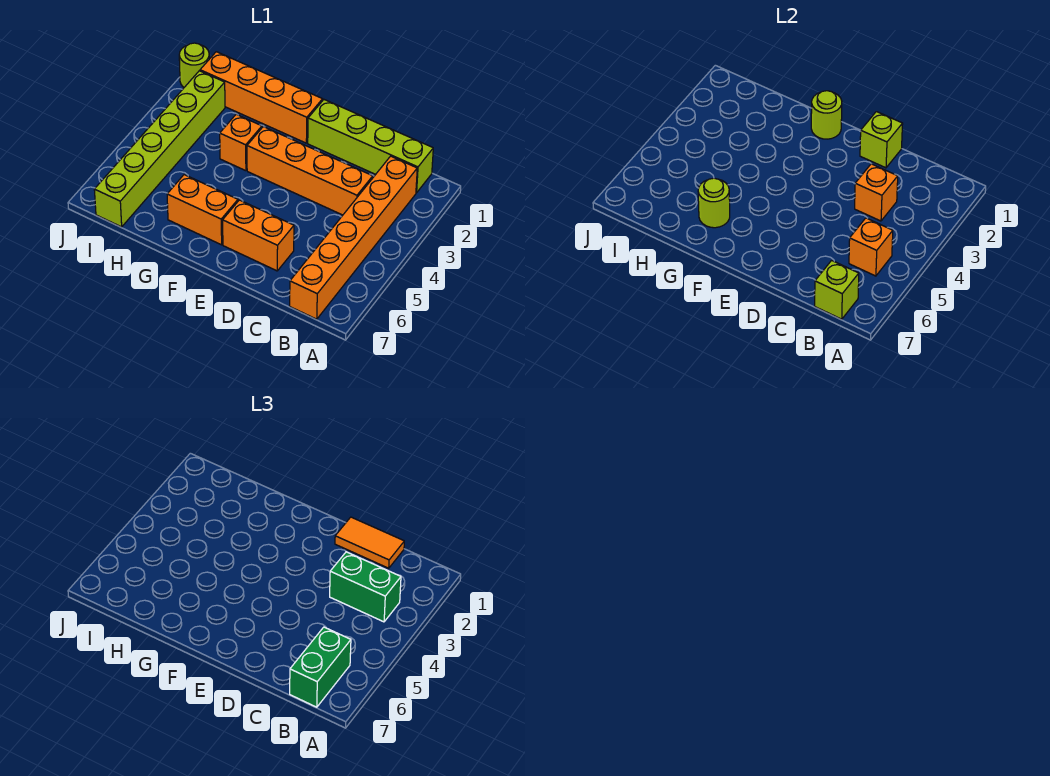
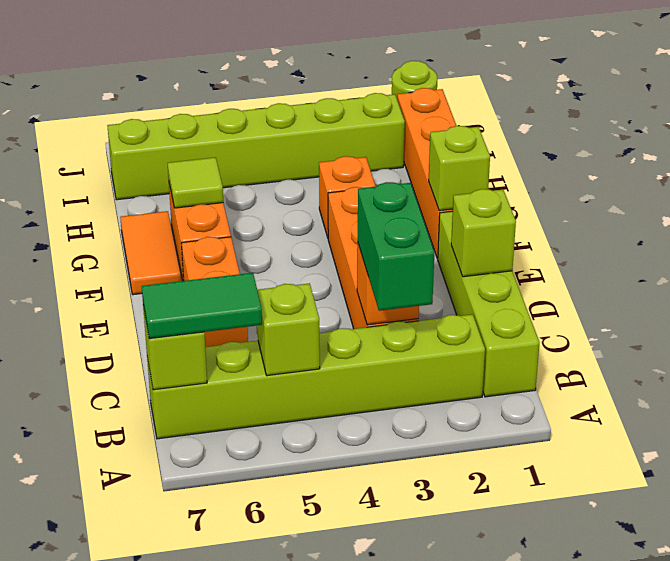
orange brick B2:B7 level 1 -> lime brick B2:B7 level 1
orange brick B5 level 2 -> lime brick B5 level 2
green brick B6:B7 level 3 -> green tile B6:B7 level 3
orange tile C1:D1 level 3 -> orange tile F7:G7 level 1
lime round brick F1 level 2 -> lime brick F1 level 2
lime round brick G6 level 2 -> lime tile G6 level 2

